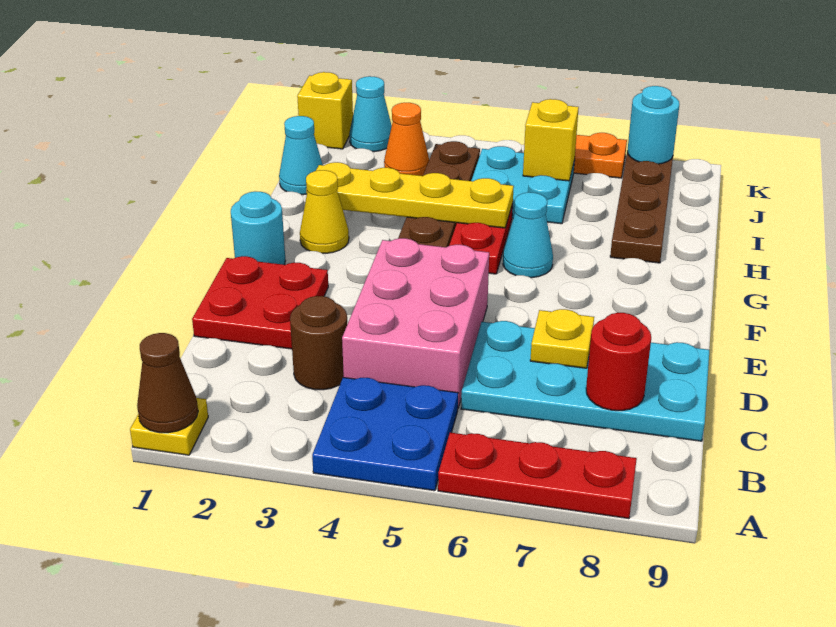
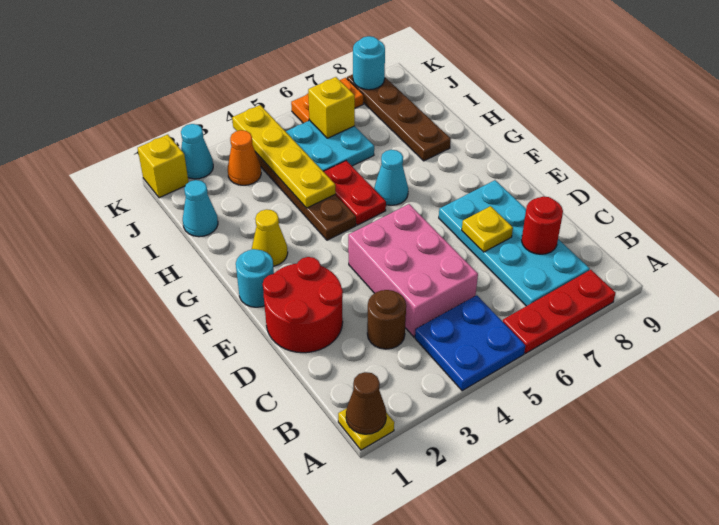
cyan plate C6:D9 level 1 -> cyan plate B7:E8 level 1
red plate D1:E2 level 1 -> red round brick D1:E2 level 1
yellow plate H2:H5 level 2 -> yellow plate H4:K4 level 2

